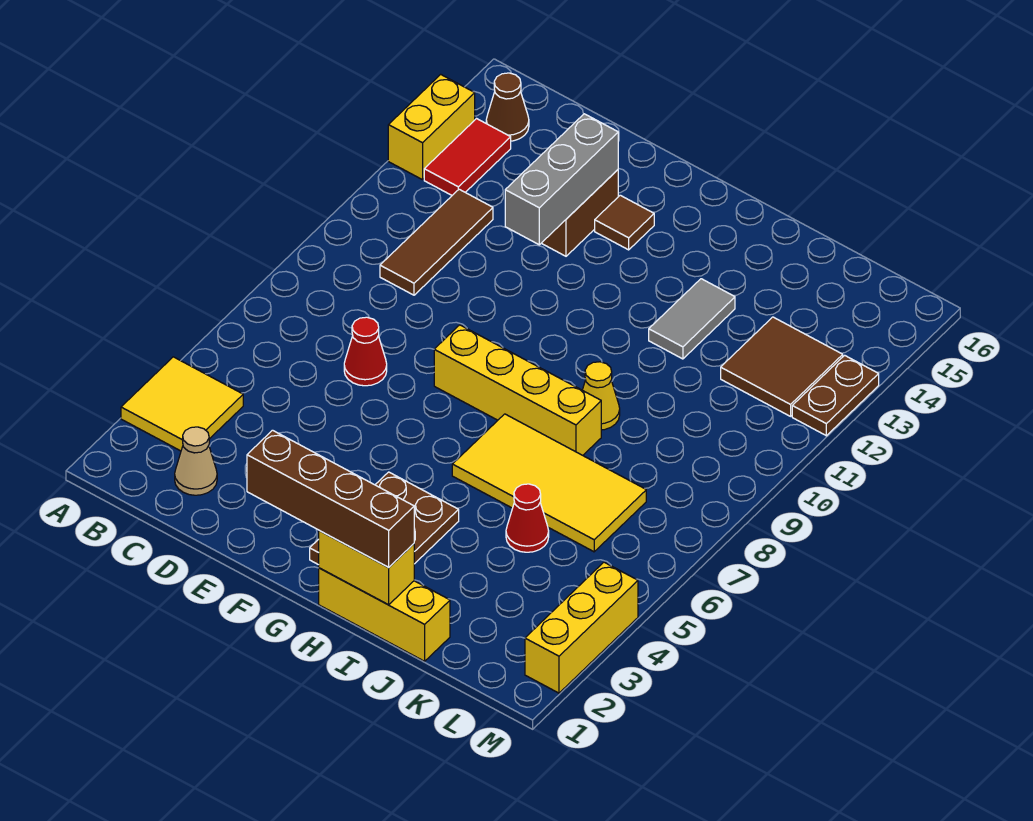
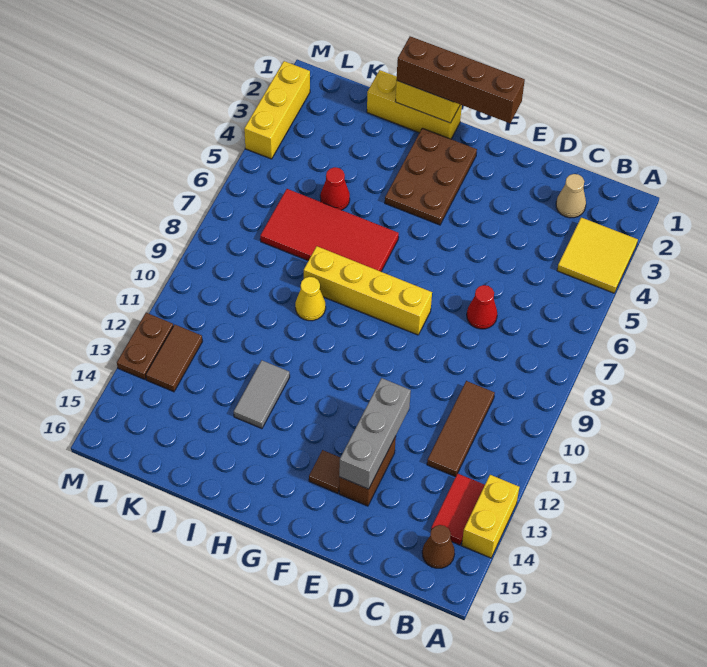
yellow tile H6:K7 level 1 -> red tile H6:K7 level 1
brown tile K12:L13 level 1 -> brown tile L12:L13 level 1

